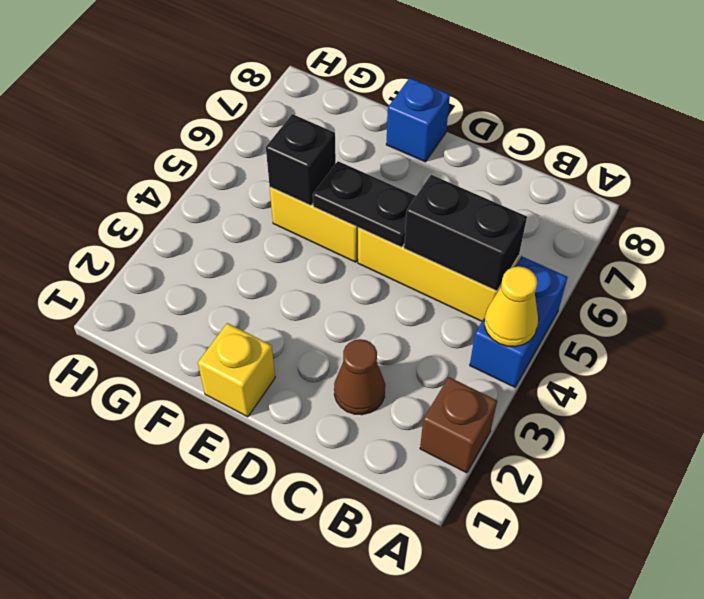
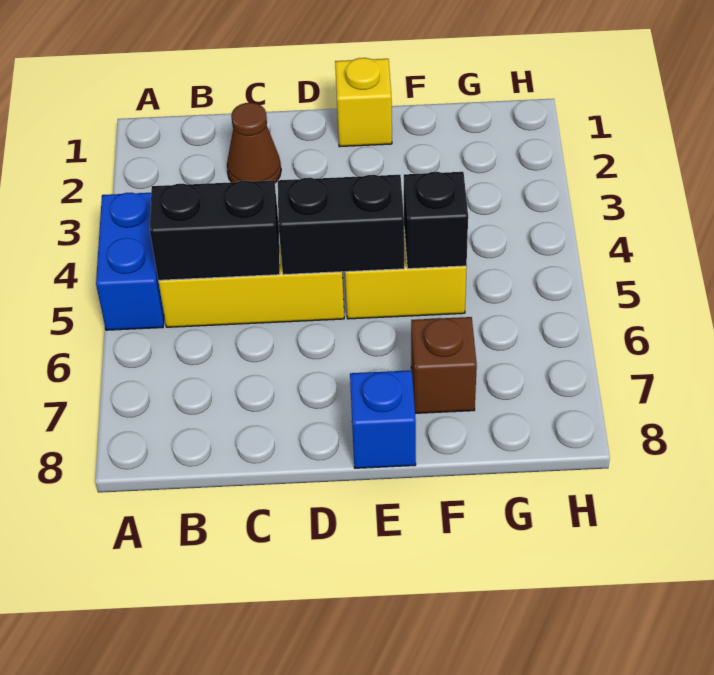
brown brick A2 level 1 -> brown brick F7 level 1
yellow cone A4 level 2 -> none
black plate D5:E5 level 2 -> black brick D5:E5 level 2

